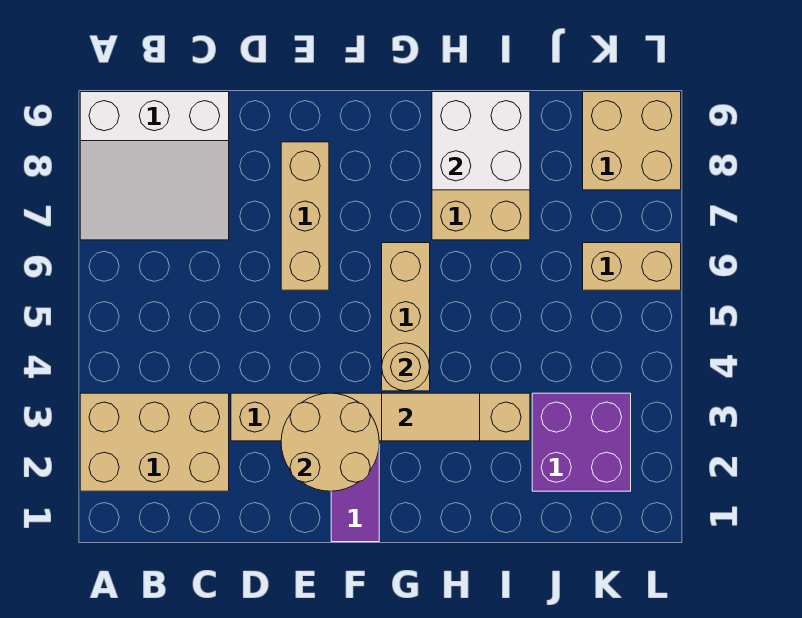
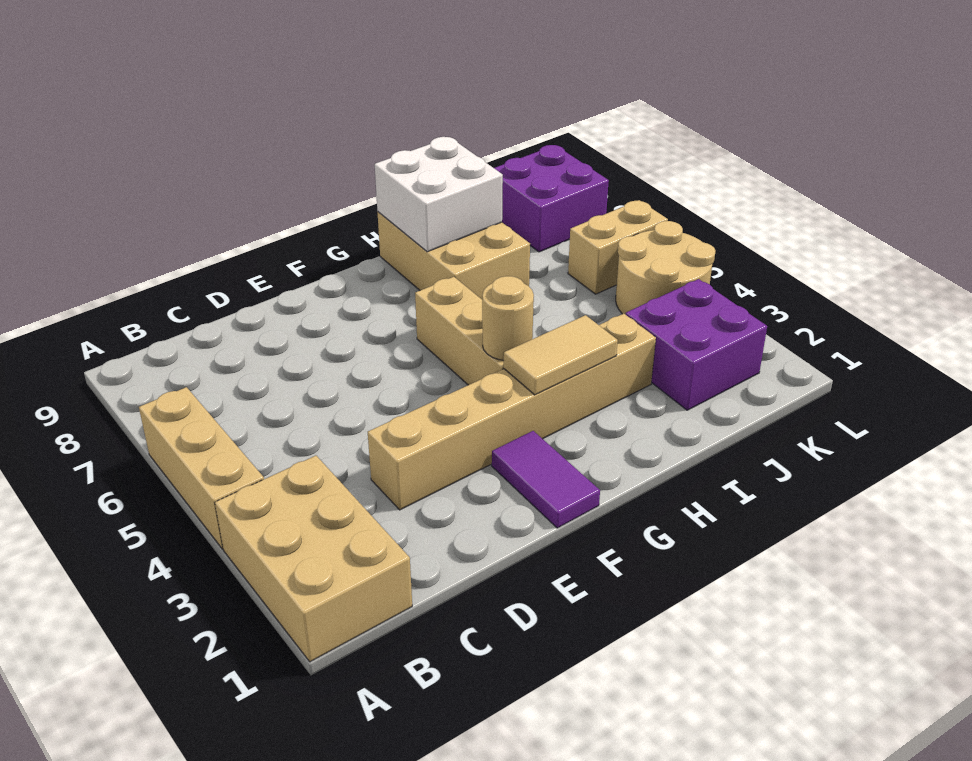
tan brick A2:C3 level 1 -> tan brick A1:B3 level 1
white slope A7:C9 level 1 top 9 -> none
tan round brick E2:F3 level 2 -> tan round brick K4:L5 level 1
tan brick E6:E8 level 1 -> tan brick A4:A6 level 1
tan brick K8:L9 level 1 -> purple brick K8:L9 level 1

